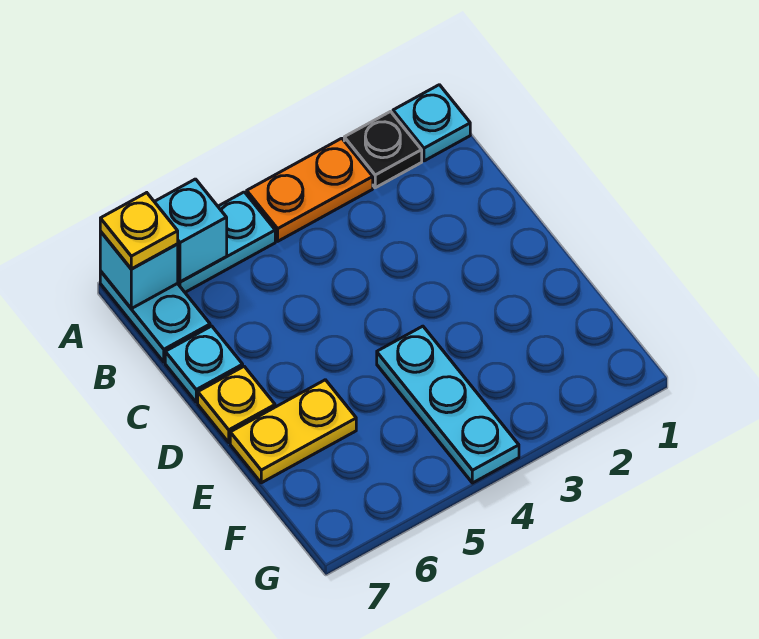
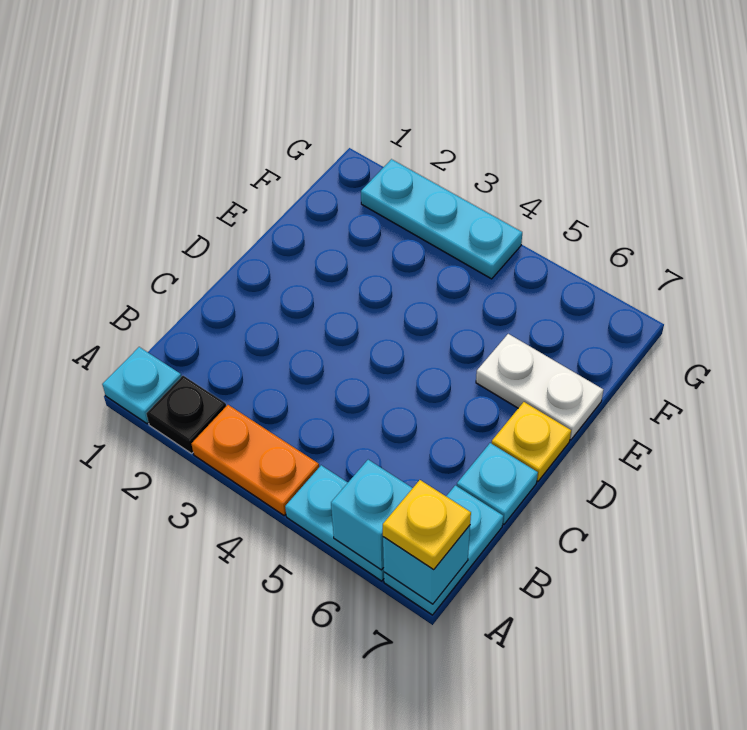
cyan plate E4:G4 level 1 -> cyan plate G2:G4 level 1
yellow plate E6:E7 level 1 -> white plate E6:E7 level 1

